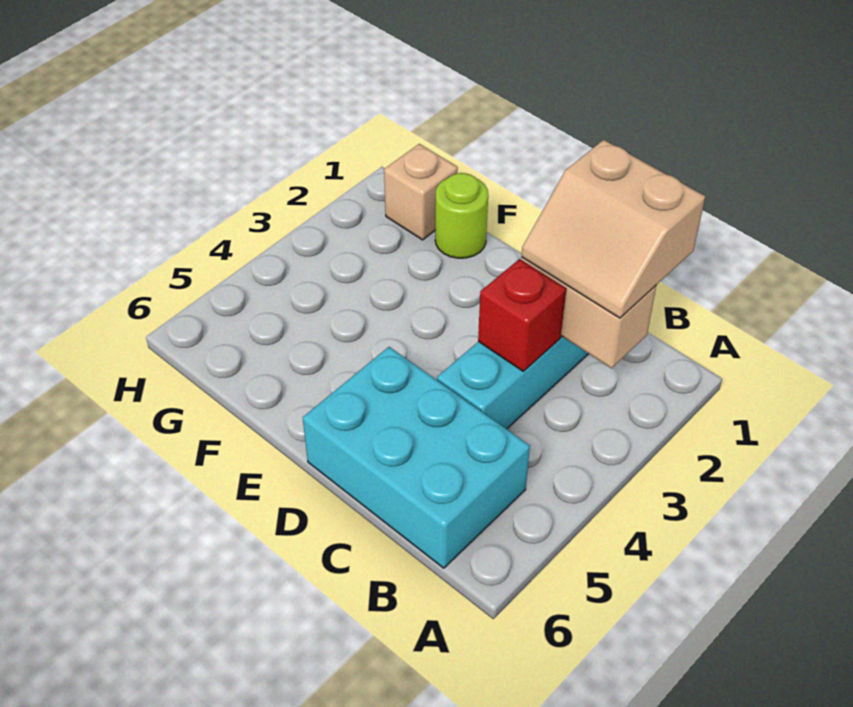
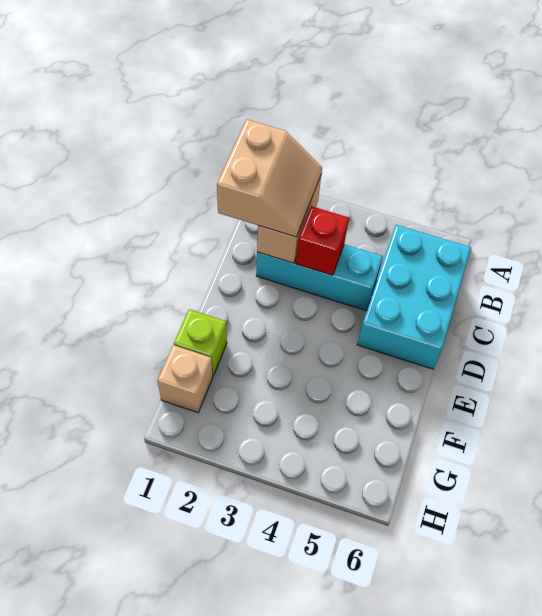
lime round brick F1 level 1 -> lime brick F1 level 1

